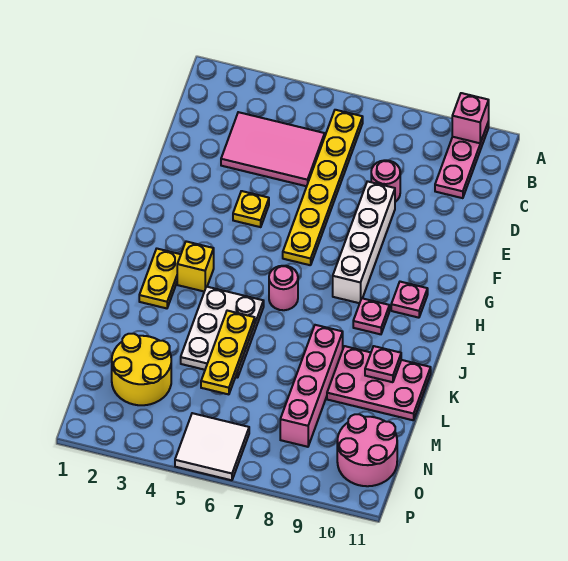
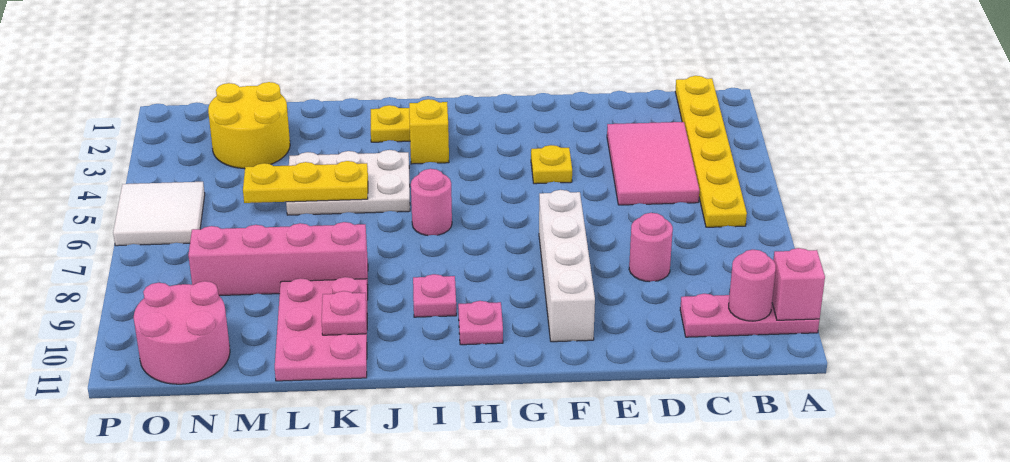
yellow plate B6:G6 level 1 -> yellow plate B1:B6 level 1
none -> pink round brick B10 level 2
white brick E8:H8 level 1 -> white brick F7:F10 level 1

